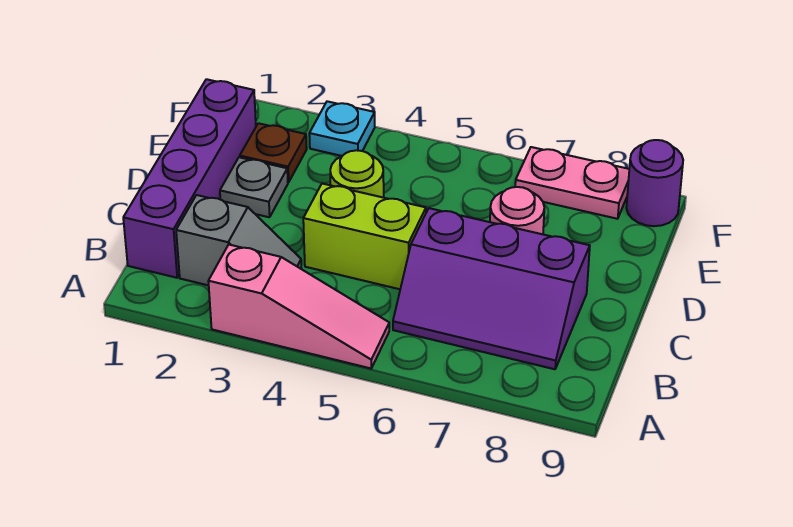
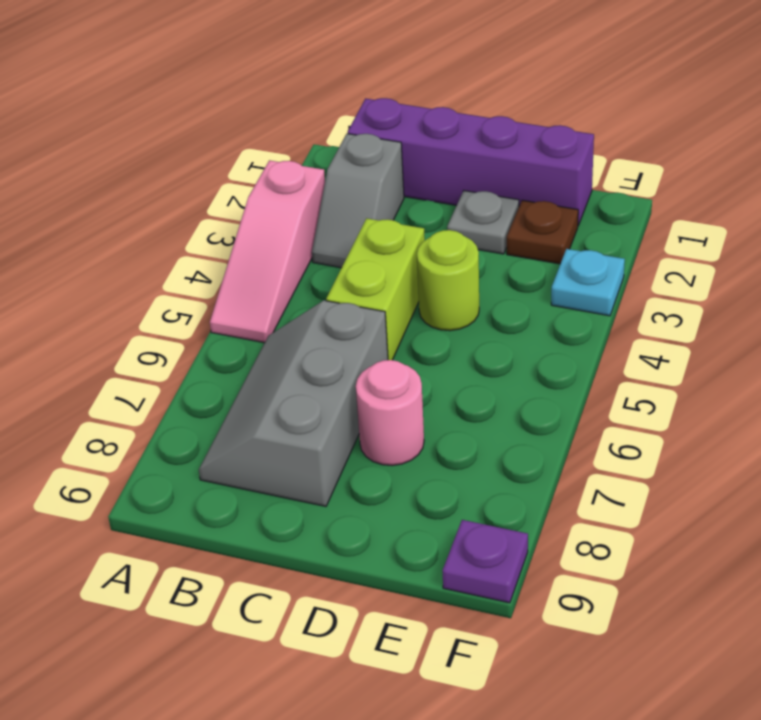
purple slope B6:C8 level 1 top C -> grey slope B6:C8 level 1 top C
pink plate F7:F8 level 1 -> none
purple round brick F9 level 1 -> purple plate F9 level 1

